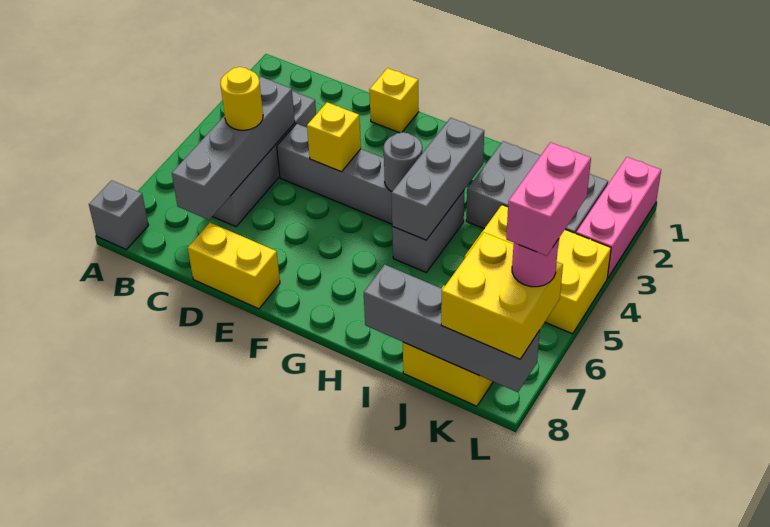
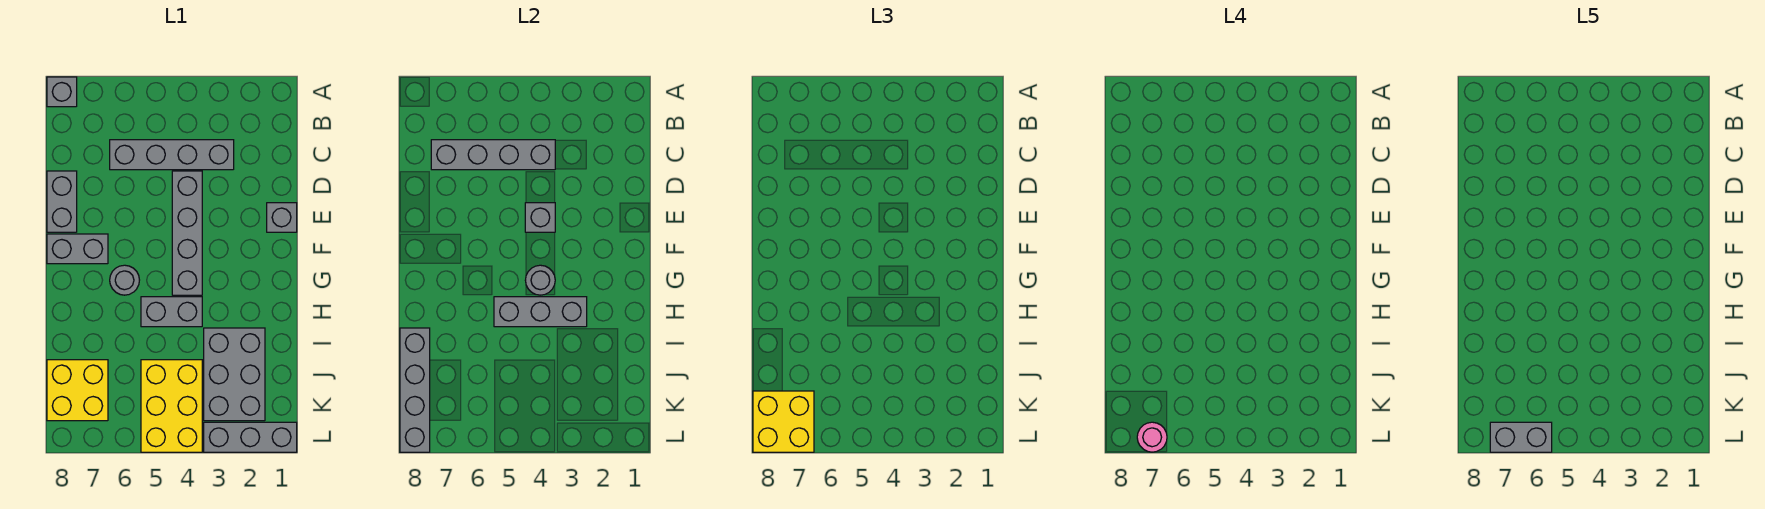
yellow round brick C5 level 3 -> none
yellow brick D8:E8 level 1 -> grey brick D8:E8 level 1
yellow brick E1 level 1 -> grey brick E1 level 1
yellow brick E4 level 2 -> grey brick E4 level 2
none -> grey brick F7:F8 level 1
none -> grey round brick G6 level 1
pink brick L1:L3 level 1 -> grey brick L1:L3 level 1
pink brick L6:L7 level 5 -> grey brick L6:L7 level 5

